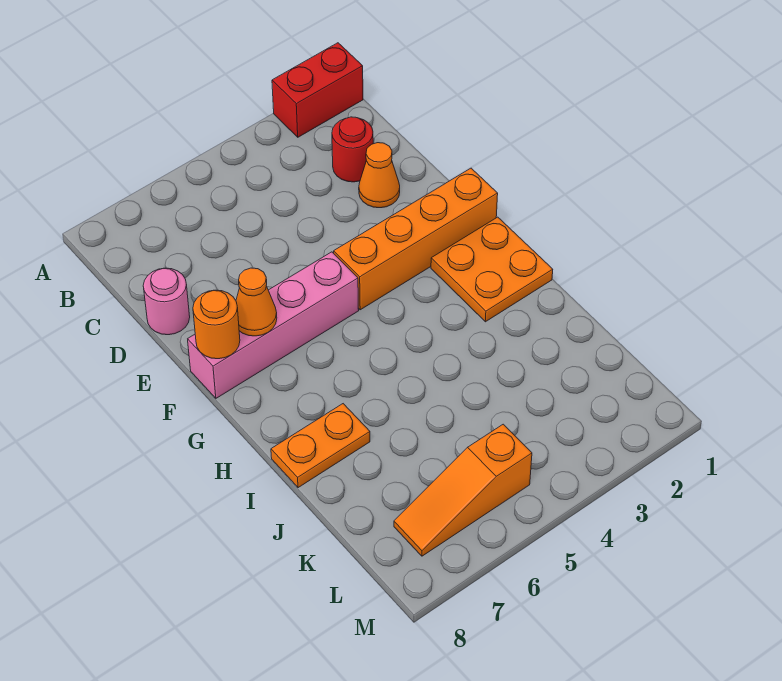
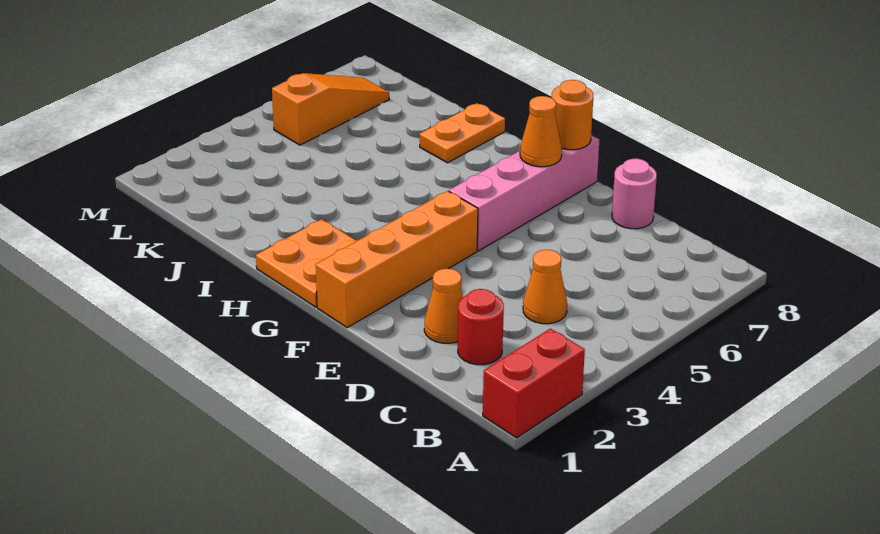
none -> orange cone C4 level 1

